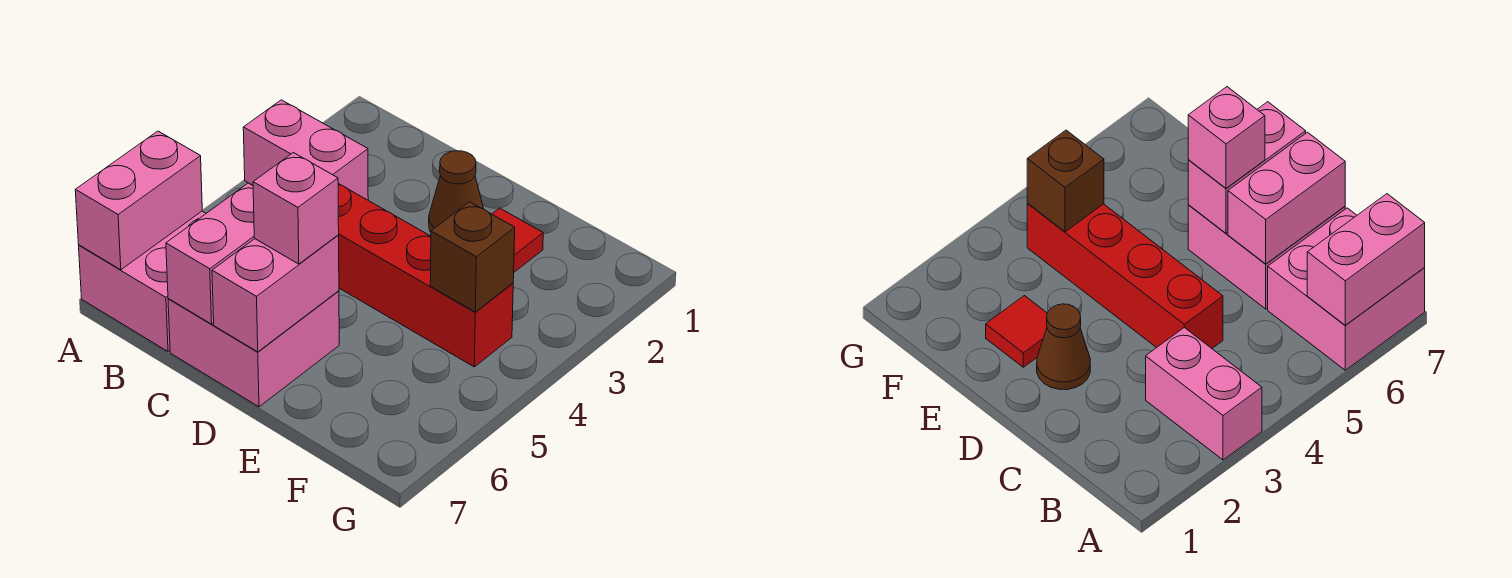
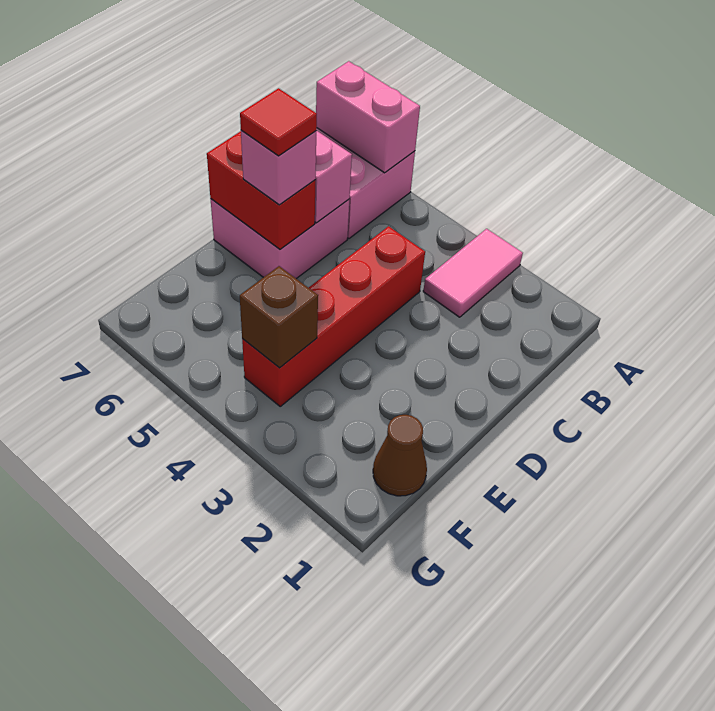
pink brick A3:B3 level 1 -> pink tile A3:B3 level 1
brown cone D2 level 1 -> brown cone F1 level 1
pink brick D6:D7 level 2 -> red brick D6:D7 level 2
red tile E2 level 1 -> red tile D6 level 4

